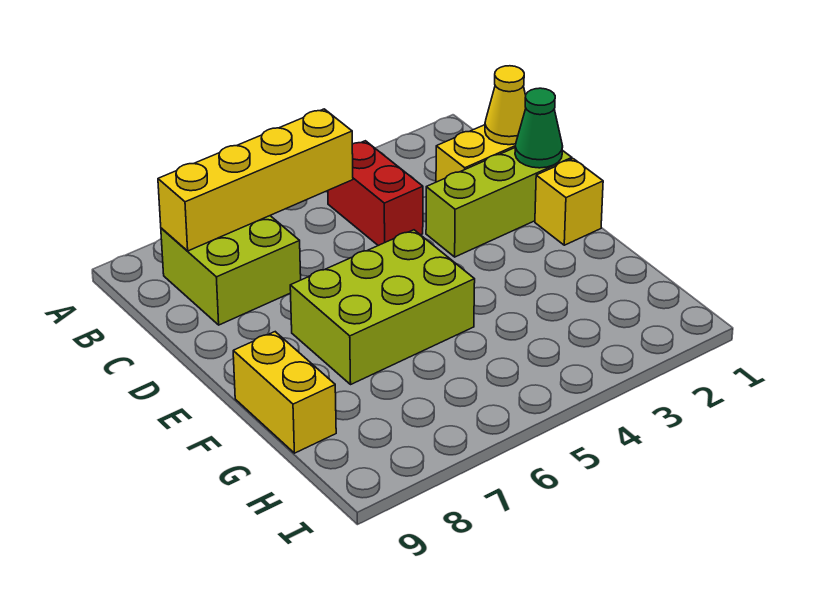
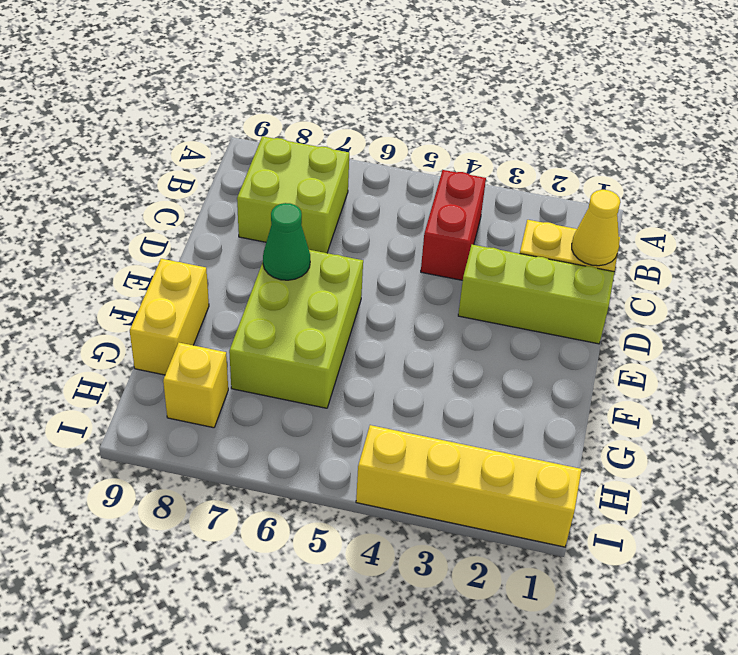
yellow brick B5:B8 level 2 -> yellow brick I1:I4 level 1
green cone D1 level 2 -> green cone E7 level 2
yellow brick E1 level 1 -> yellow brick H8 level 1
lime brick E5:F7 level 1 -> lime brick E6:G7 level 1

